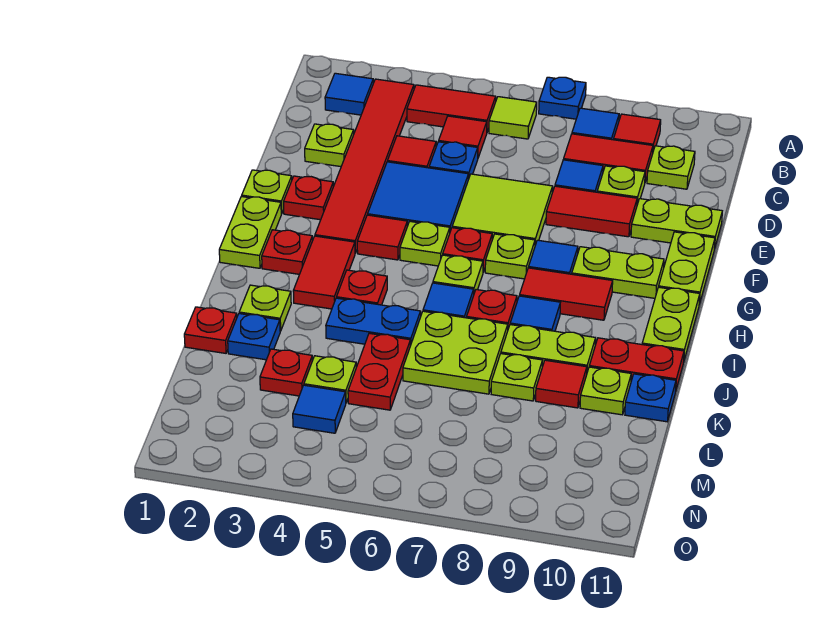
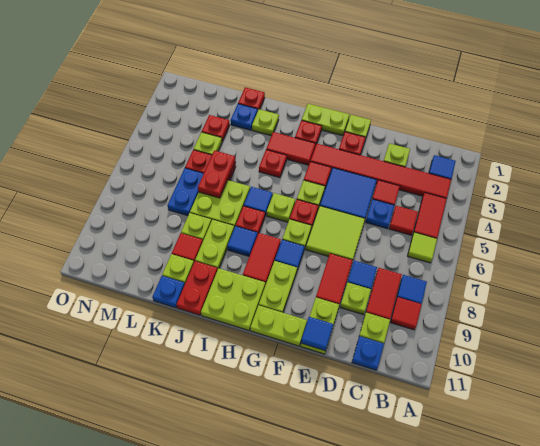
blue plate A7 level 1 -> blue plate C11 level 1
lime plate H11:I11 level 1 -> lime plate H10:I11 level 1
blue plate J4:J5 level 1 -> blue plate L6:L7 level 1
none -> red plate K5:K6 level 2
blue tile M4 level 1 -> blue tile E11 level 2

